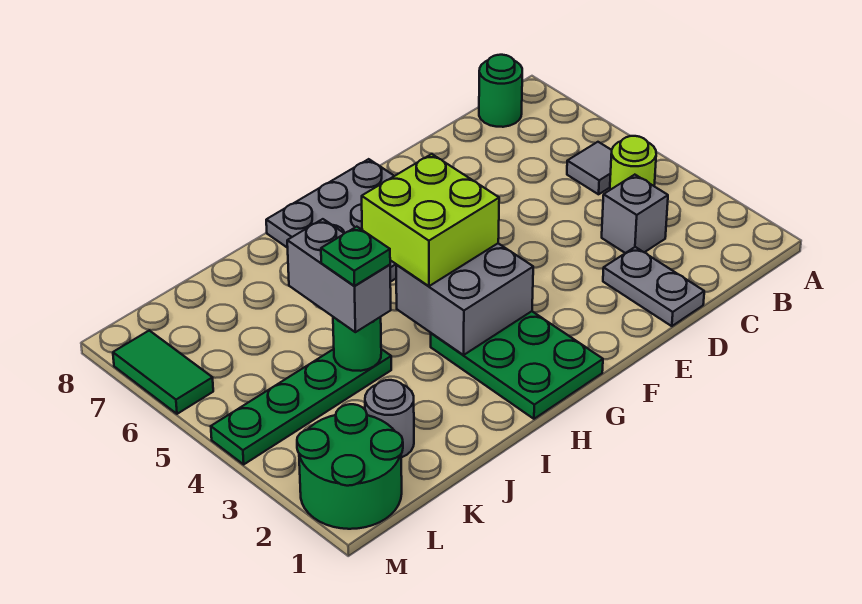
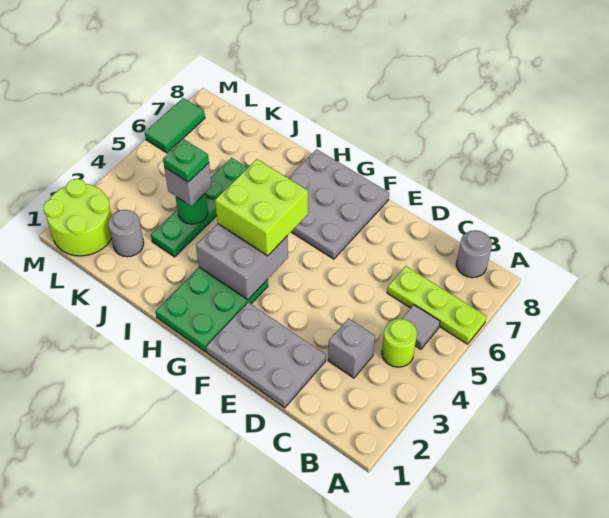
none -> lime plate A6:C6 level 1
green round brick B8 level 1 -> grey round brick B8 level 1
grey plate D1:D2 level 1 -> grey plate D1:F2 level 1
green plate J4:M4 level 1 -> green plate J3:J6 level 1
grey brick J4:J5 level 3 -> grey brick J4 level 3
green round brick L1:M2 level 1 -> lime round brick L1:M2 level 1

